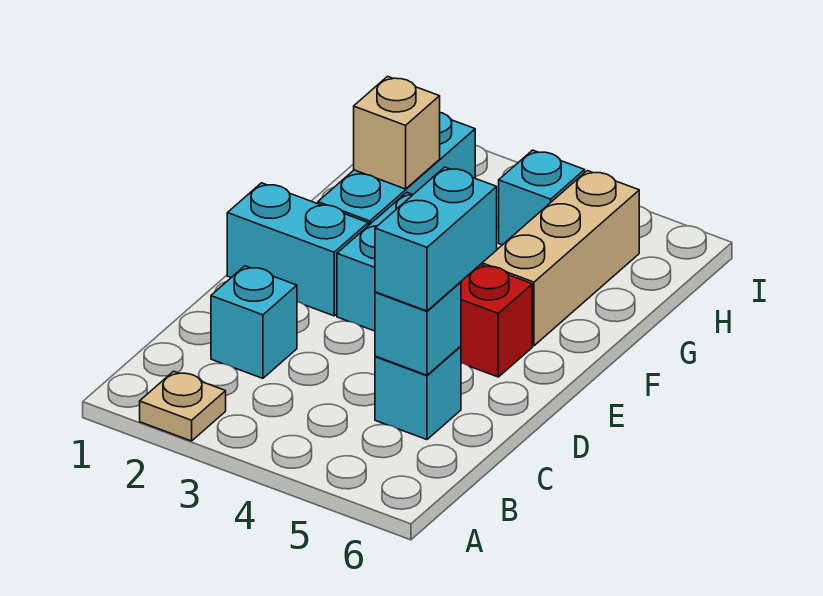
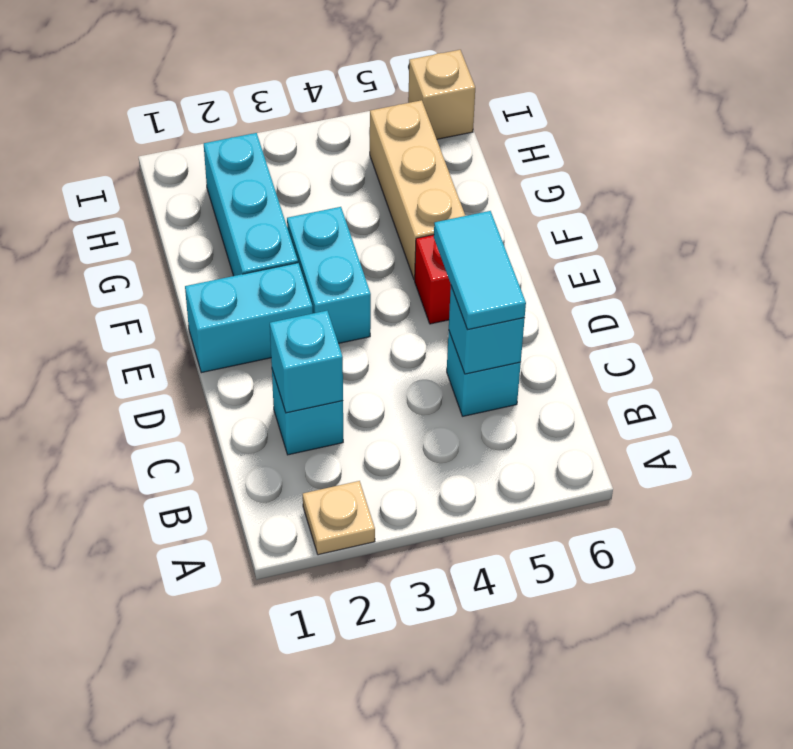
cyan brick C5:D5 level 3 -> cyan tile C5:D5 level 3
tan brick G2 level 2 -> tan brick I6 level 1
cyan brick H4 level 1 -> cyan brick C2 level 2

